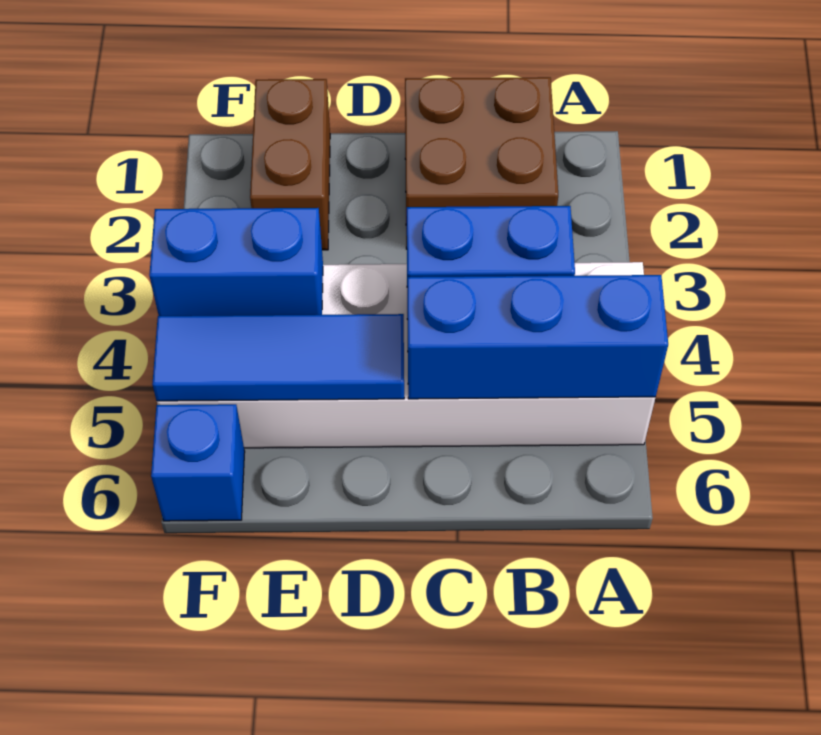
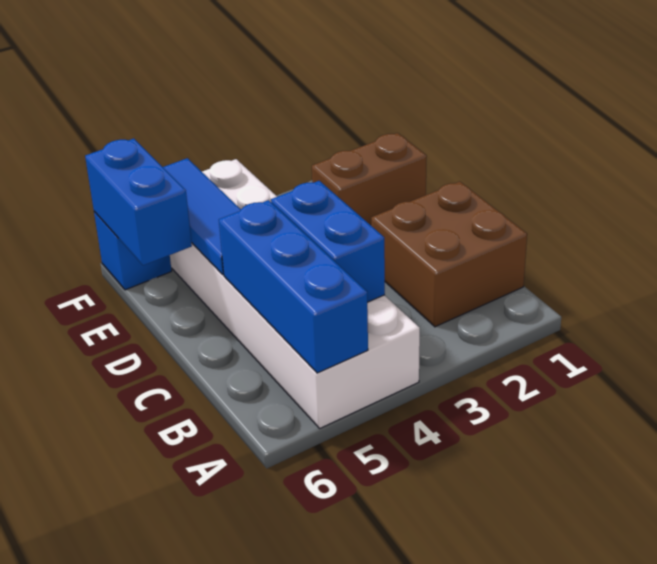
blue brick E4:F4 level 2 -> blue brick E6:F6 level 2

